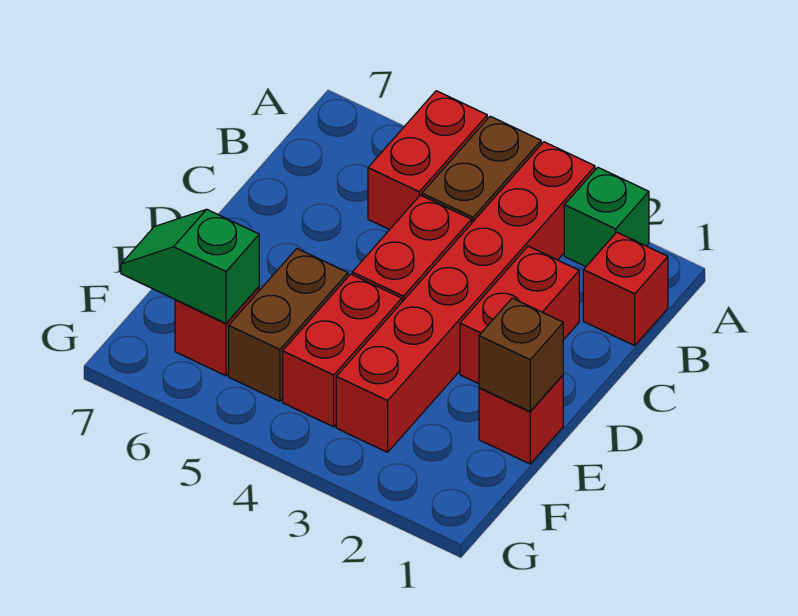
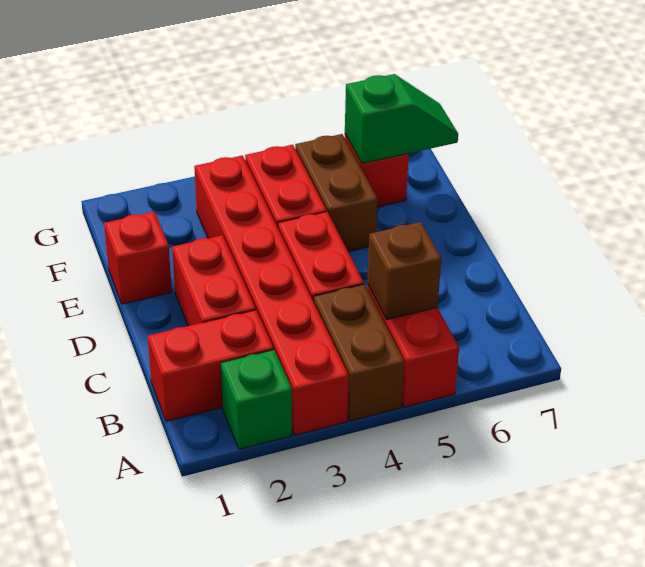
red brick B1 level 1 -> red brick B1:B2 level 1
brown brick E1 level 2 -> brown brick B5 level 2

